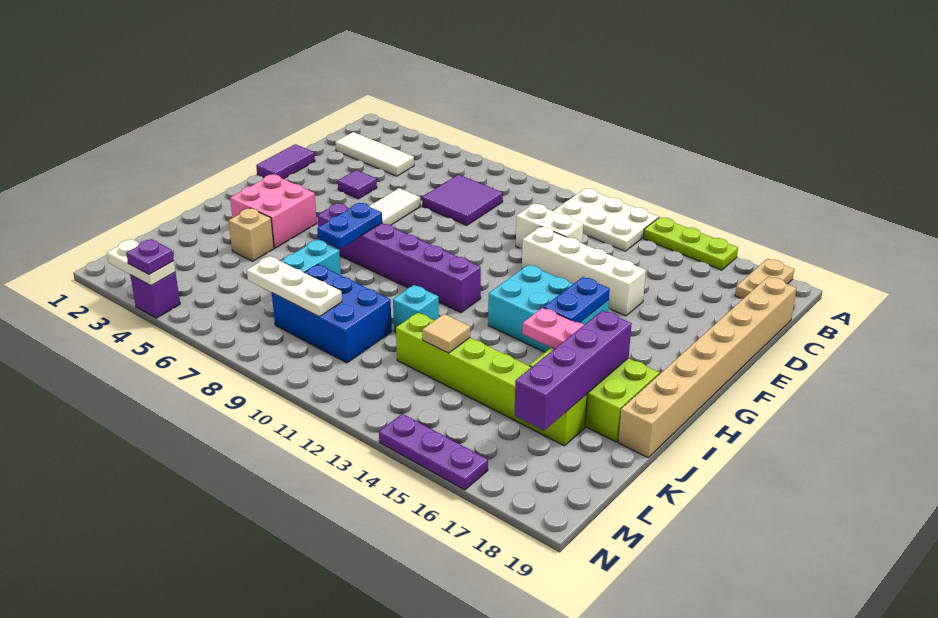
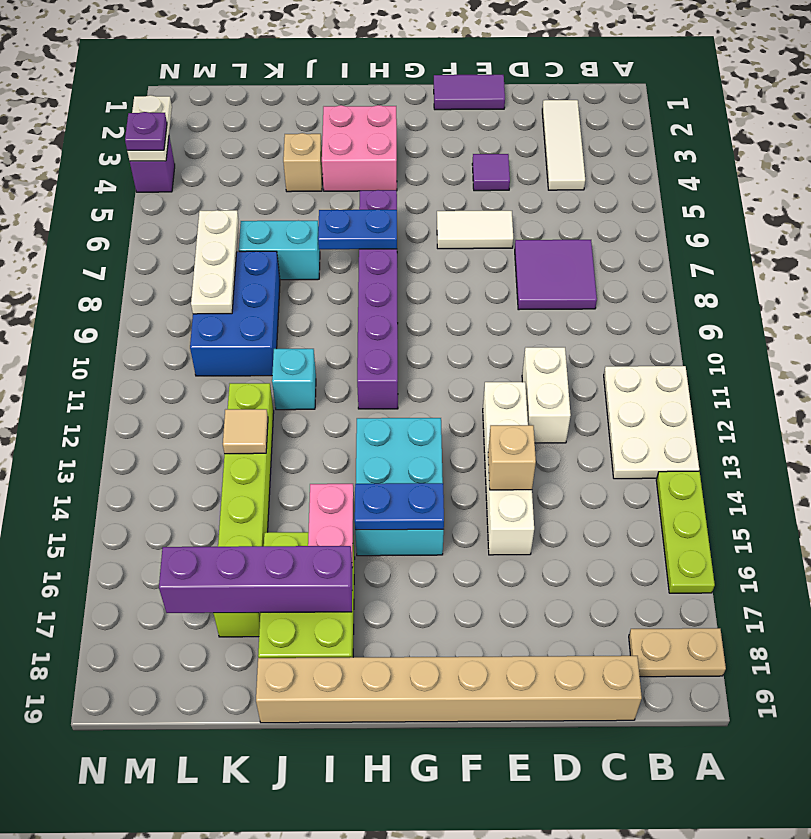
none -> tan brick E14 level 2
purple plate N14:N16 level 1 -> none

